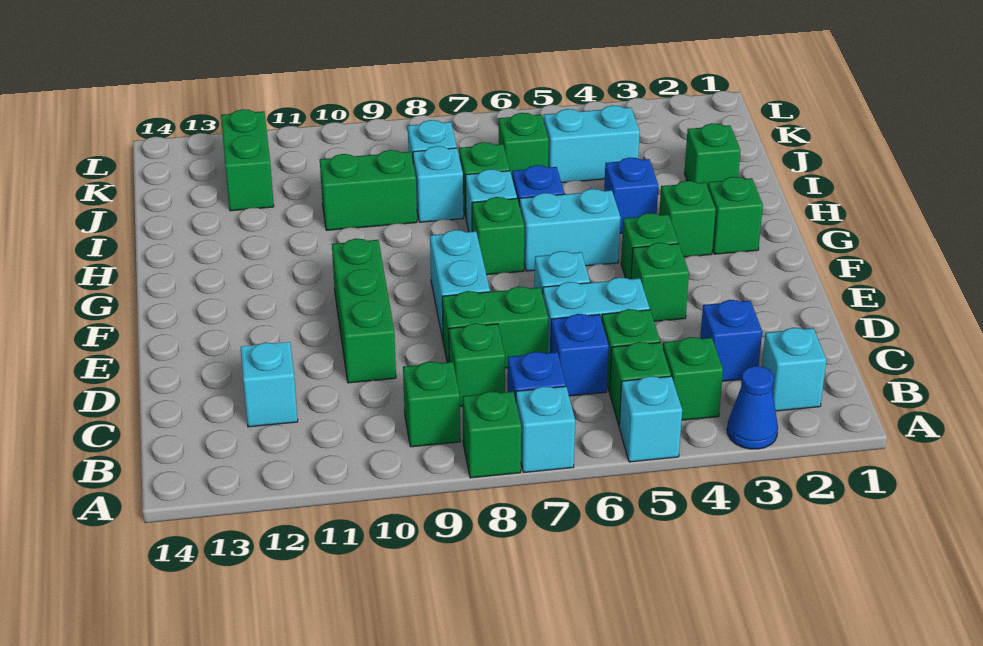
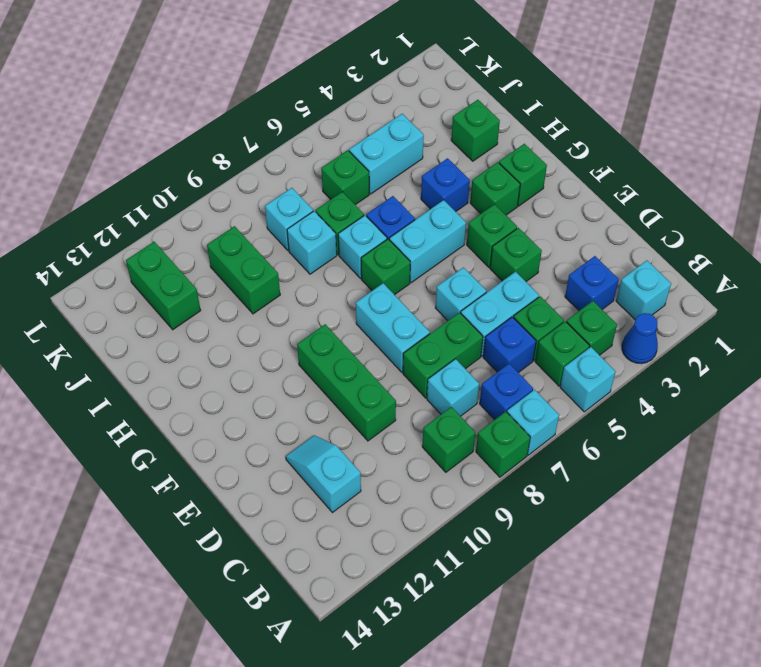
green brick C8 level 1 -> cyan brick C8 level 1
green brick I9:I10 level 1 -> green brick I10:J10 level 1

